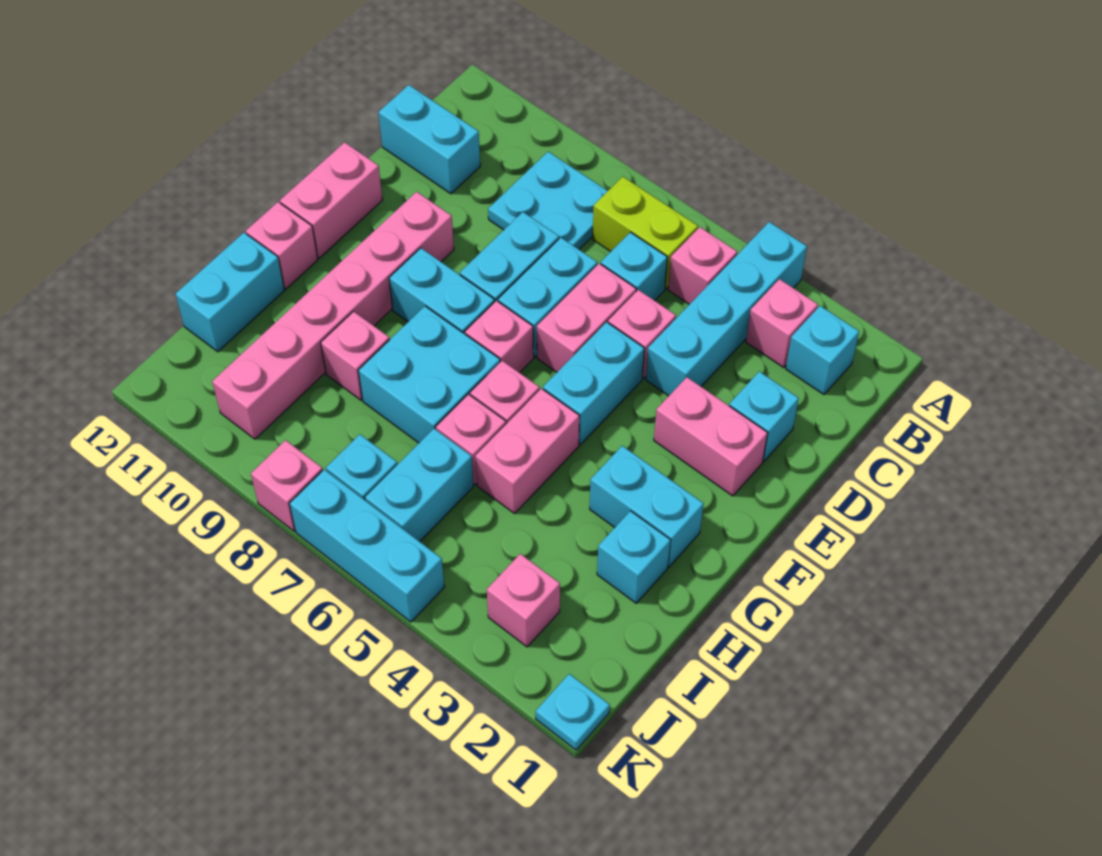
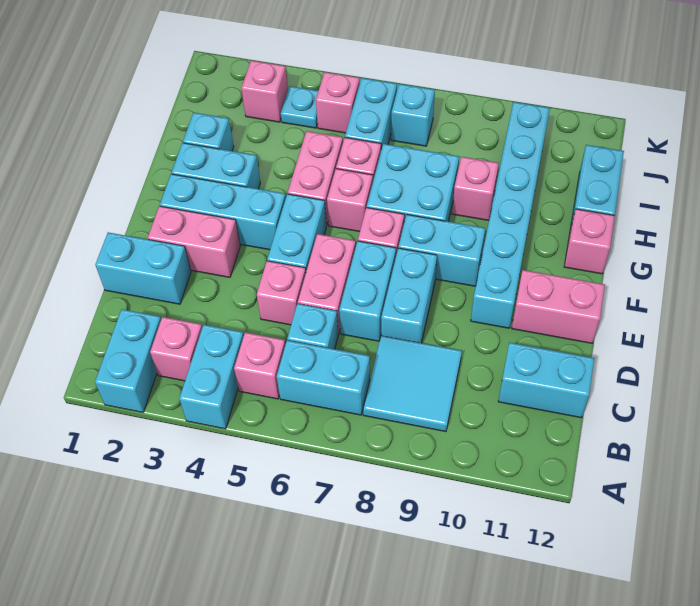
cyan brick A4:D4 level 1 -> cyan brick A4:B4 level 1
cyan brick B2 level 1 -> cyan brick A2:B2 level 1
lime brick B6:B7 level 1 -> cyan brick B6:B7 level 1
cyan plate B8:C9 level 1 -> cyan tile B8:C9 level 1
cyan brick D2 level 1 -> cyan brick D1:D2 level 1
pink brick E10:J10 level 1 -> cyan brick E10:J10 level 1
pink brick E12:F12 level 1 -> pink brick E11:E12 level 1
cyan plate K1 level 1 -> cyan plate J4 level 1
cyan brick K5:K7 level 1 -> cyan brick F2:F4 level 1
pink brick K8 level 1 -> pink brick J5 level 1

